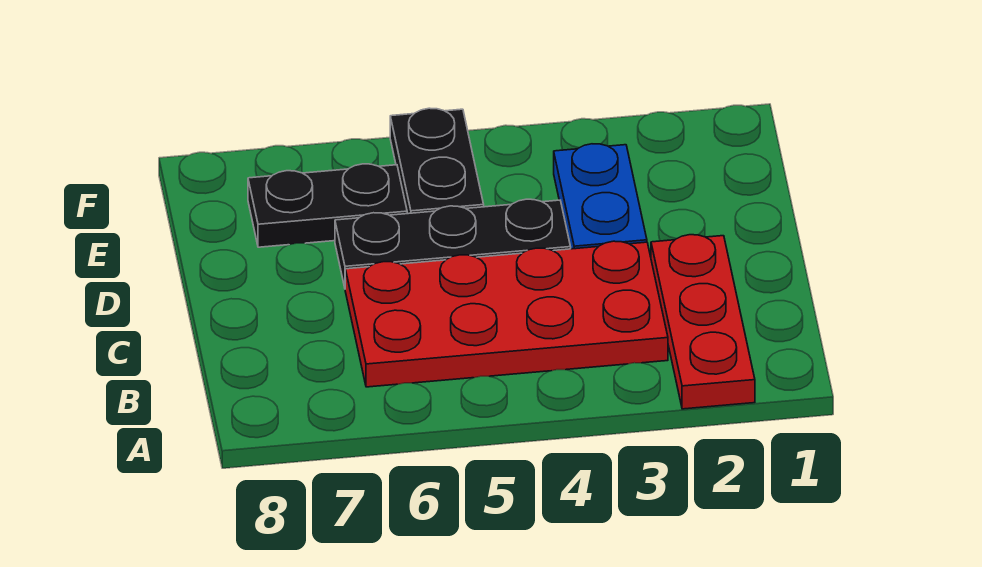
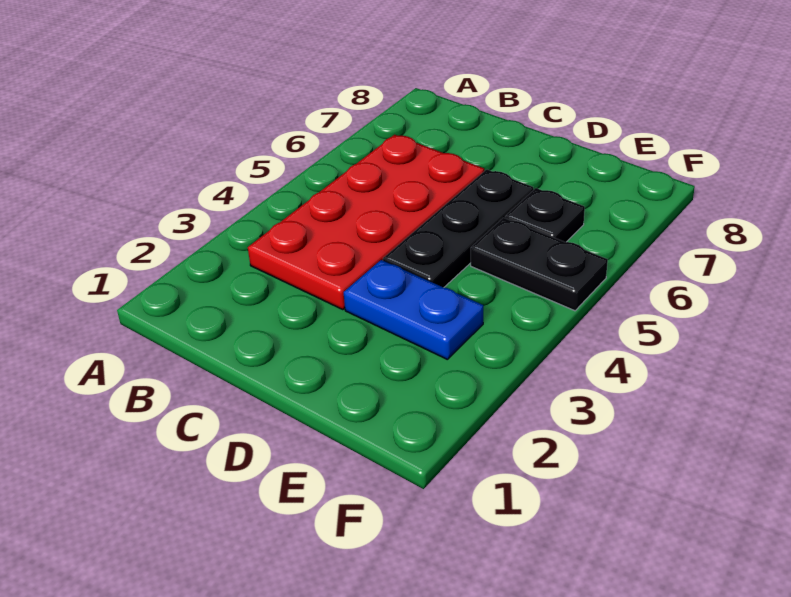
red plate A2:C2 level 1 -> none
black plate E6:E7 level 1 -> black plate E6 level 1

